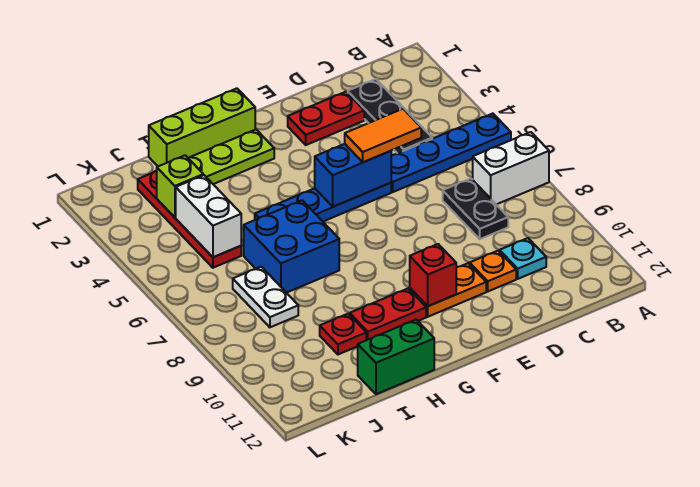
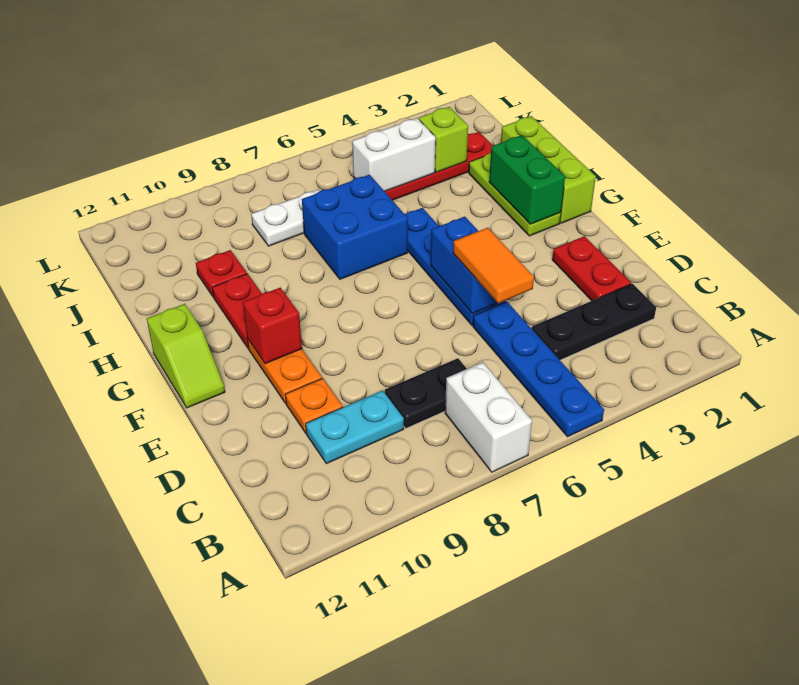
cyan plate C10 level 1 -> cyan plate C9:C10 level 1
none -> lime slope F12:G12 level 1 top G
green brick H12:I12 level 1 -> green brick G2:H2 level 2

